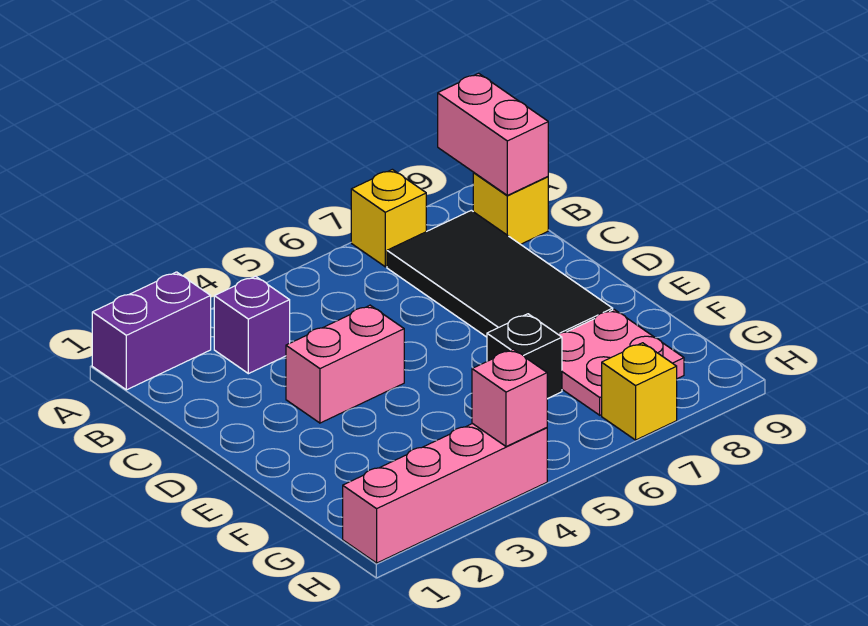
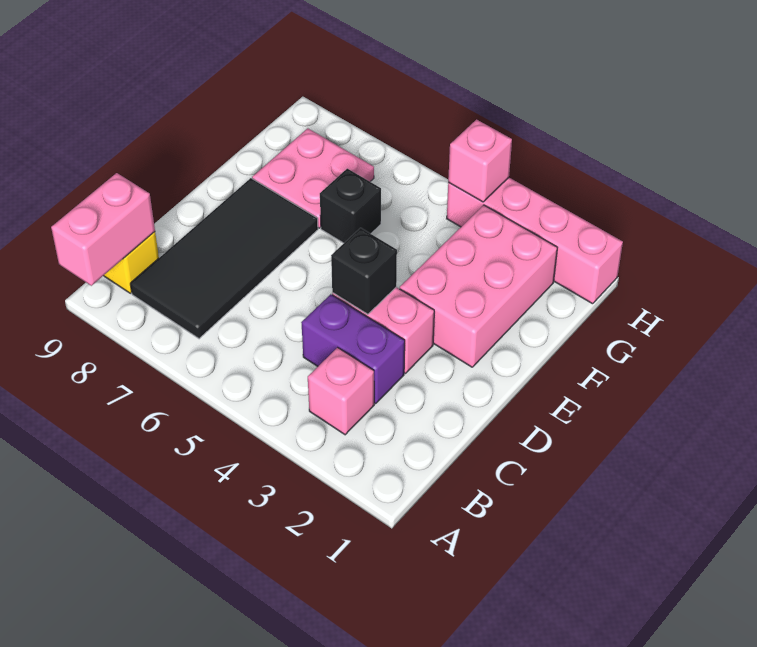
purple brick A1:A2 level 1 -> purple brick C3:C4 level 1
yellow brick A7 level 1 -> none
purple brick B3 level 1 -> pink brick B3 level 1
none -> black brick D4 level 2
none -> pink brick E2:G3 level 1
yellow brick H7 level 1 -> none

